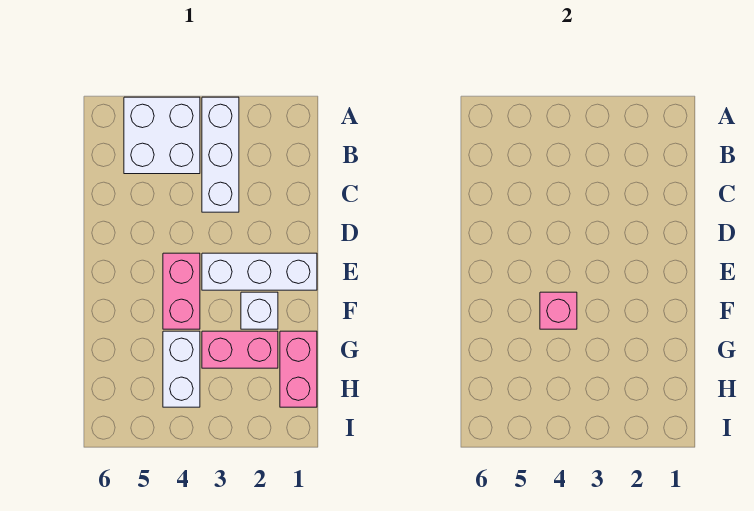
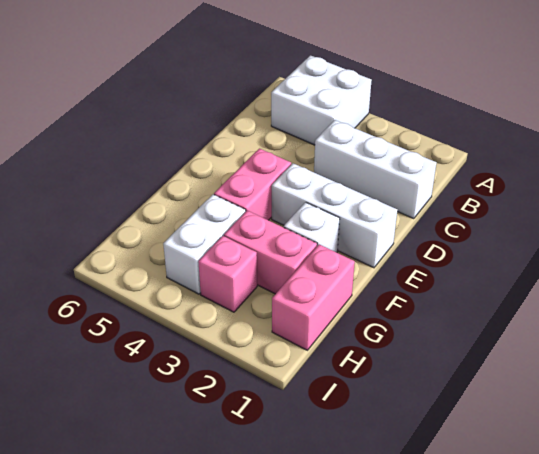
white brick A3:C3 level 1 -> white brick C1:C3 level 1
pink brick F4 level 2 -> pink brick H3 level 1

